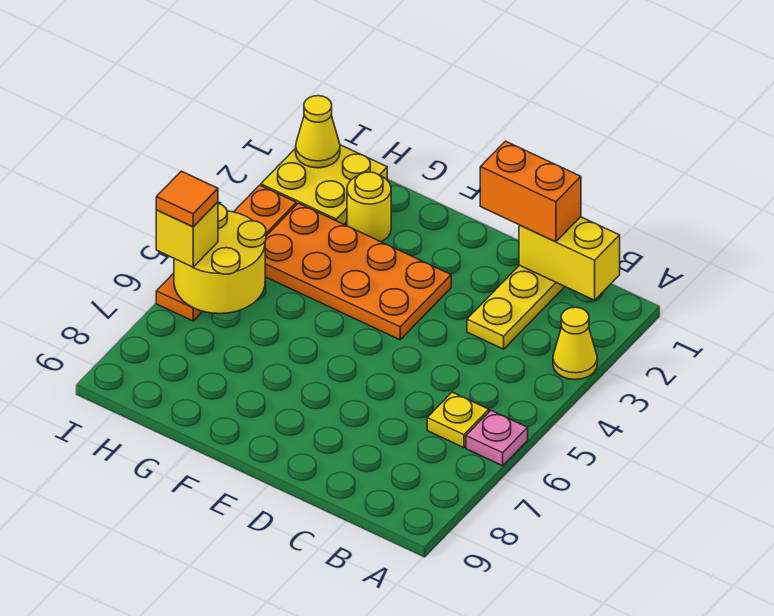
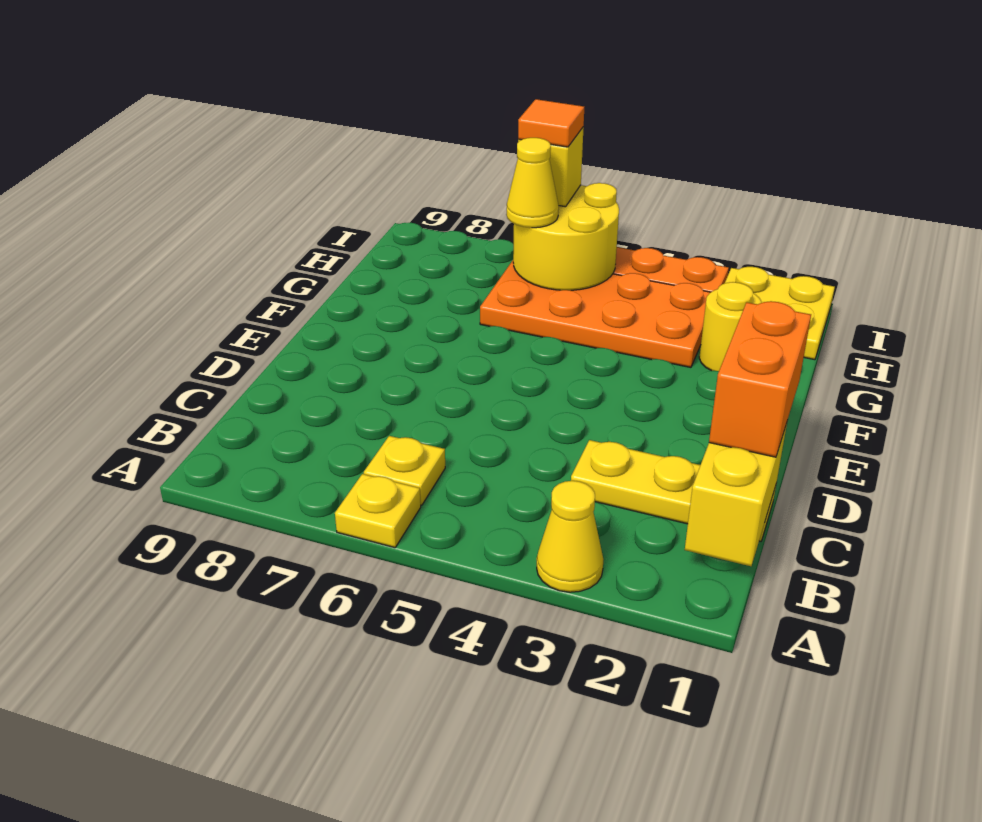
pink plate A6 level 1 -> yellow plate A6 level 1
orange plate E3:H4 level 1 -> orange plate G3:H6 level 1
yellow cone I1 level 2 -> yellow cone H6 level 3

